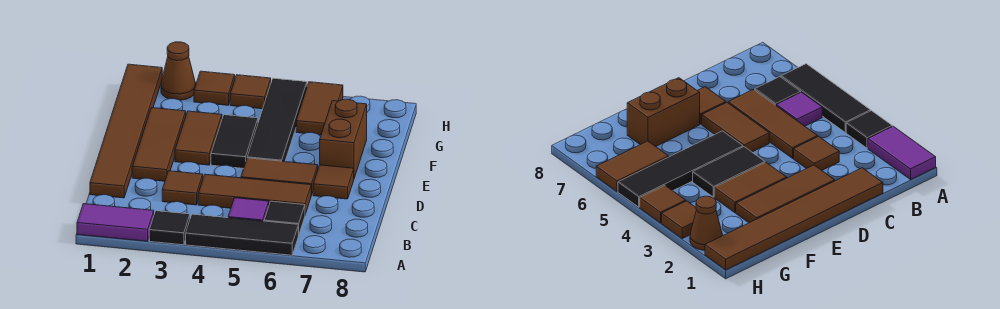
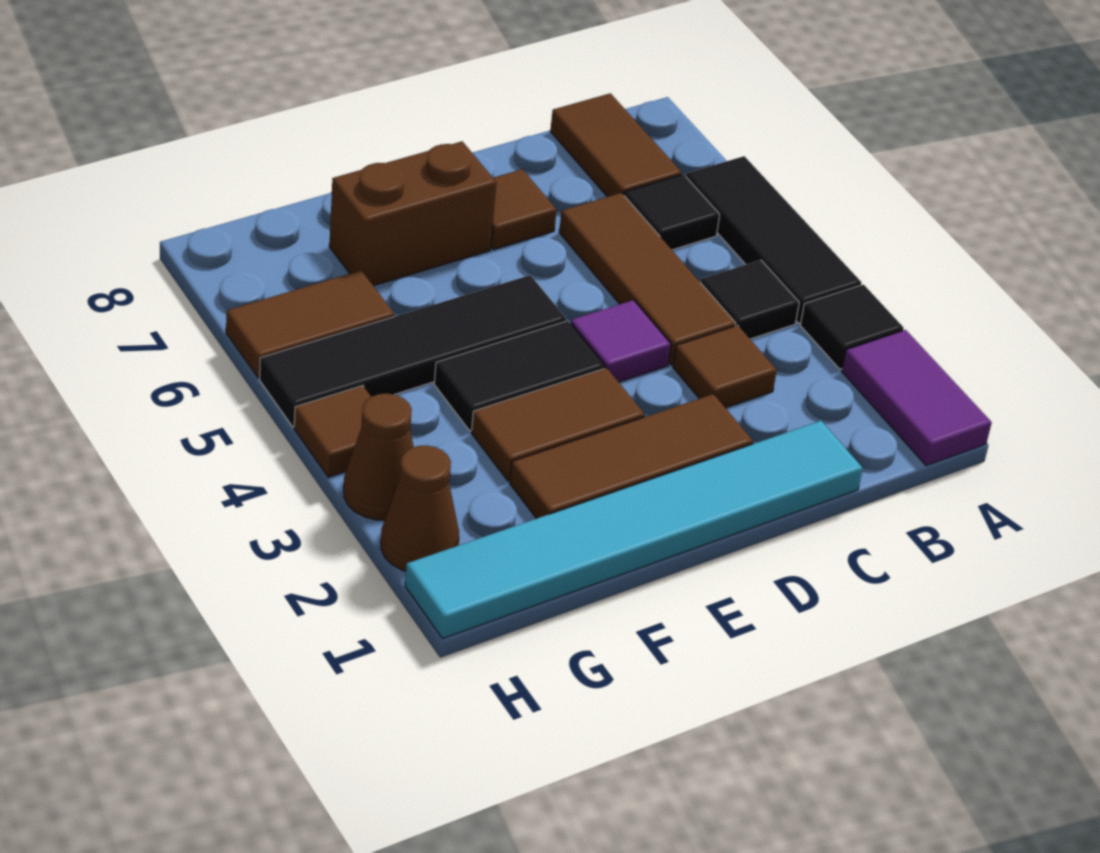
none -> black tile B4 level 1
purple tile B5 level 1 -> purple tile D4 level 1
brown tile C1:H1 level 1 -> cyan tile C1:H1 level 1
brown tile D5:D6 level 1 -> brown tile B7:B8 level 1
brown tile H3 level 1 -> brown cone H3 level 1

